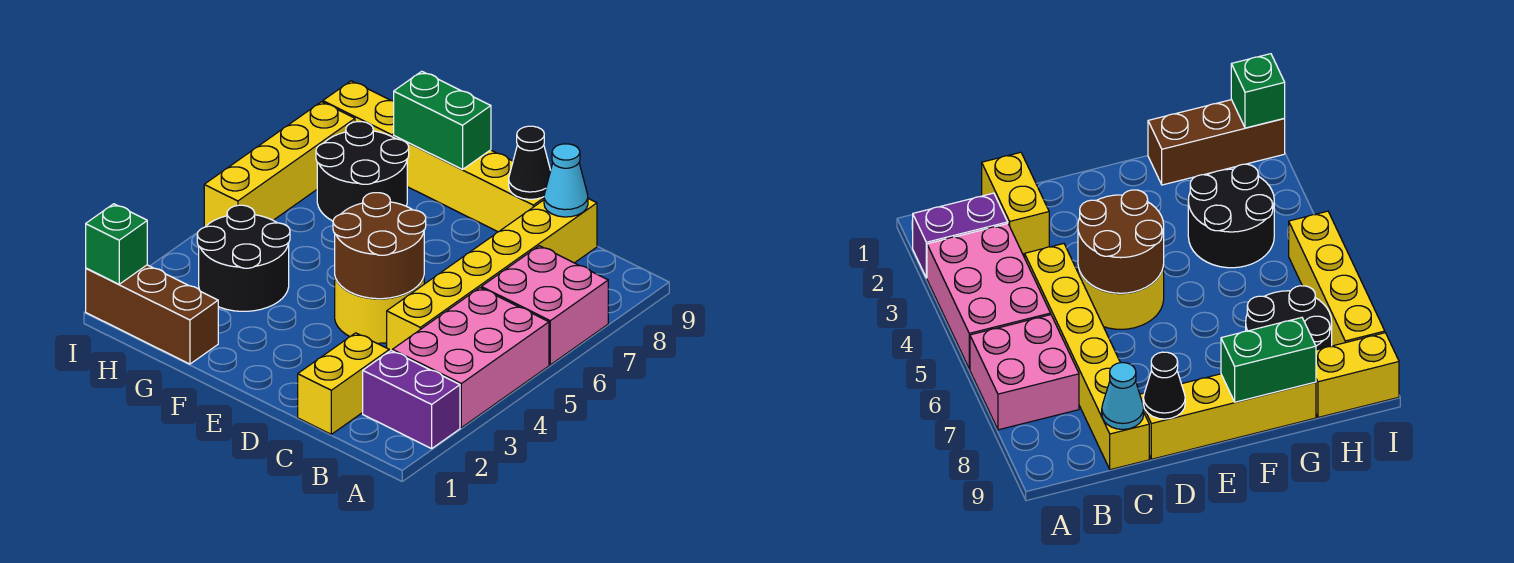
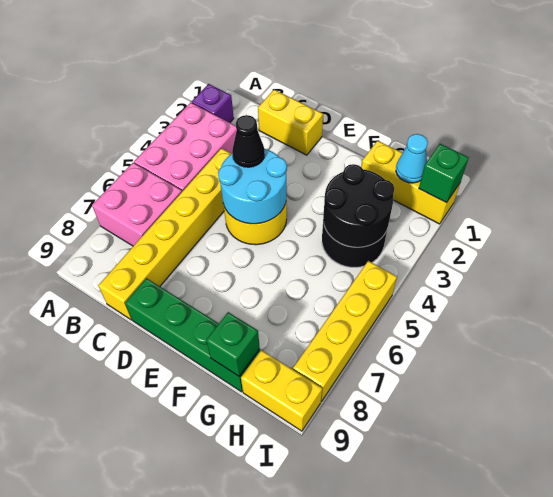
purple brick A2:B2 level 1 -> purple brick A2 level 1
yellow brick C1:C2 level 1 -> yellow brick C1:D1 level 1
cyan cone C9 level 2 -> cyan cone H1 level 2
brown round brick D4:E5 level 2 -> cyan round brick D4:E5 level 2
yellow brick D9:G9 level 1 -> green brick D9:G9 level 1
black cone D9 level 2 -> black cone D4 level 3
green brick F9:G9 level 2 -> green brick G9 level 2
brown brick G1:I1 level 1 -> yellow brick G1:I1 level 1
black round brick G7:H8 level 1 -> black round brick G3:H4 level 2

